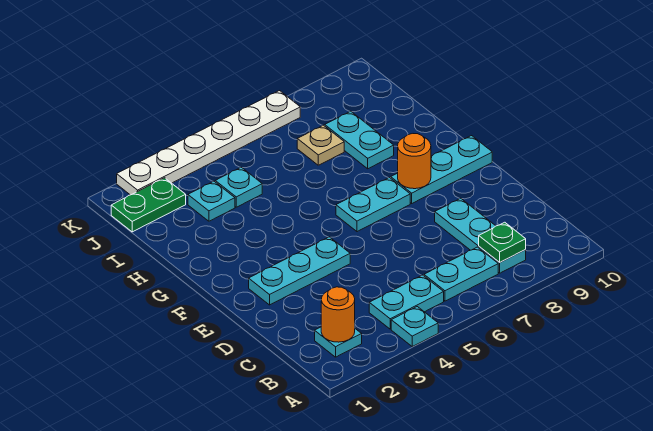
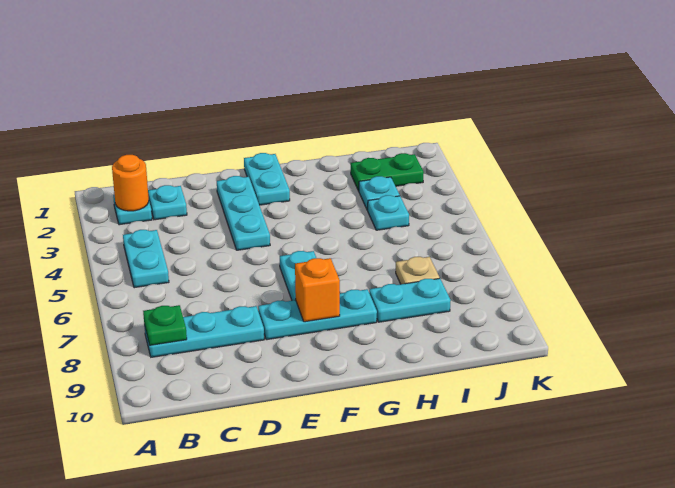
cyan plate A4 level 1 -> cyan plate C2 level 1
cyan plate B6:B7 level 1 -> cyan plate F1:F2 level 1
cyan plate F8:F10 level 1 -> cyan plate E8:G8 level 1
orange round brick F8 level 2 -> orange brick F8 level 2
green plate J1:J2 level 1 -> green plate I2:J2 level 1
white plate K2:K7 level 1 -> none

